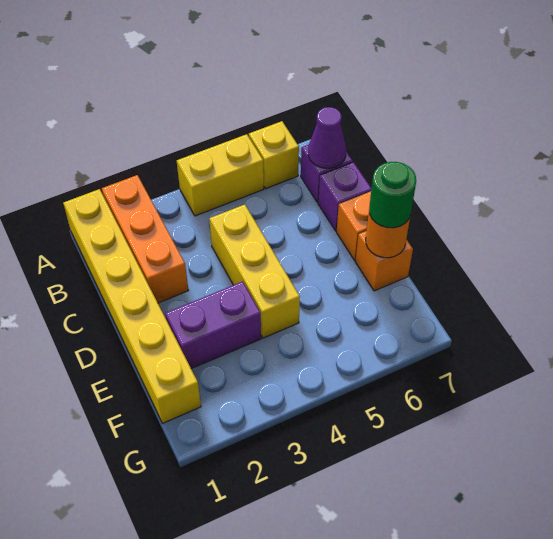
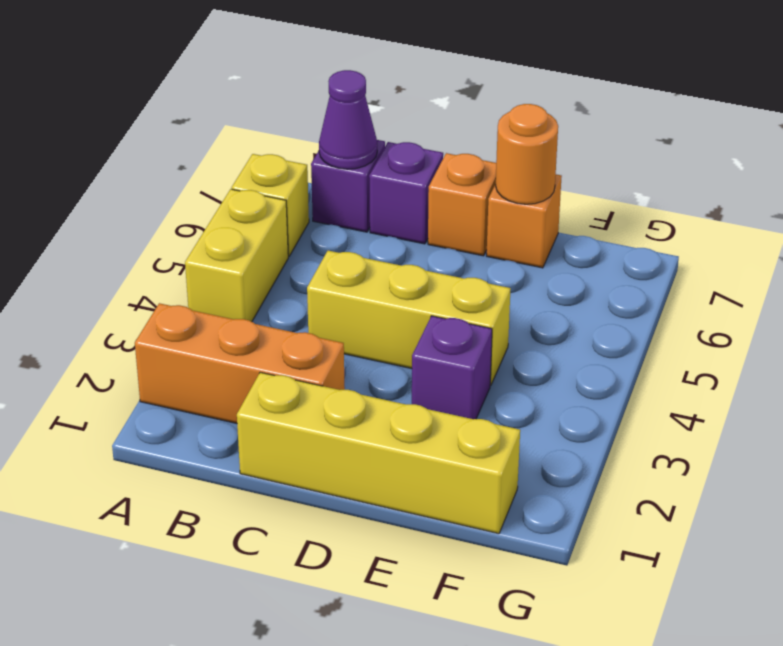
yellow brick A1:F1 level 1 -> yellow brick C1:F1 level 1
purple brick E2:E3 level 1 -> purple brick E3 level 1
green round brick E7 level 3 -> none

